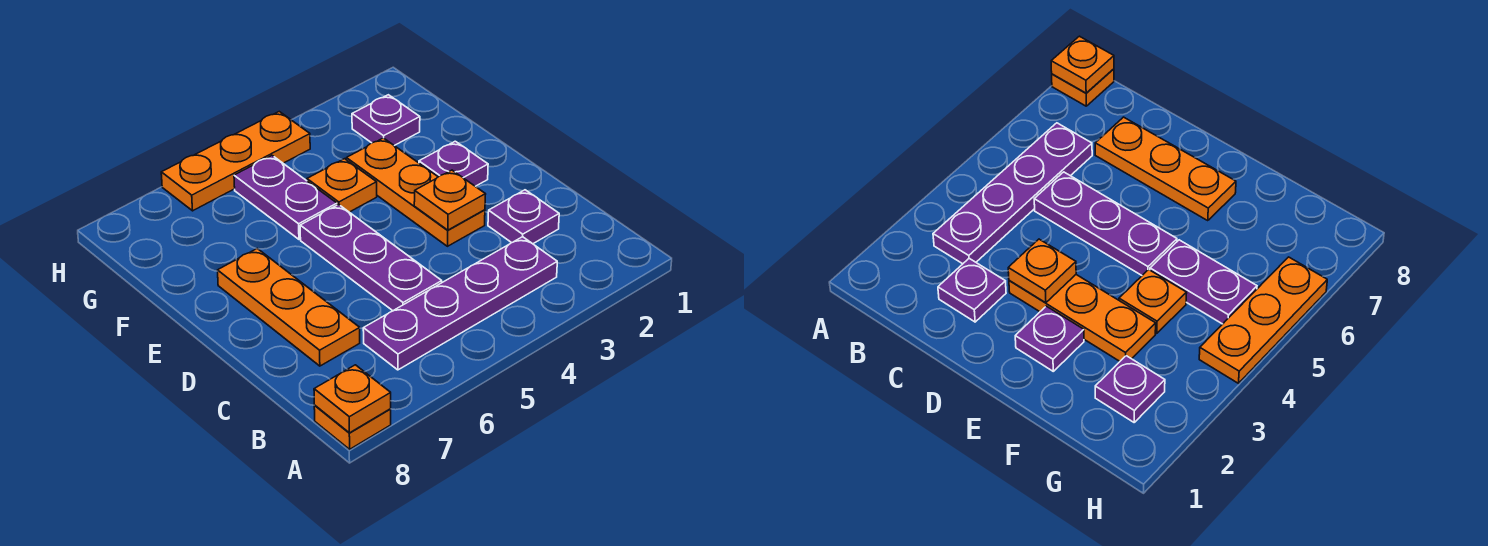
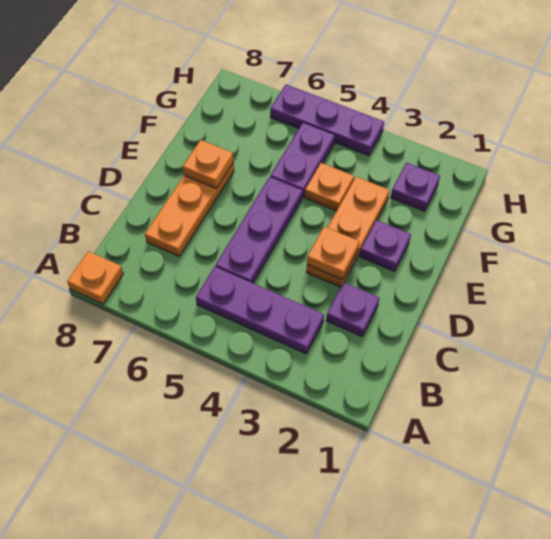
orange plate A8 level 2 -> orange plate E7 level 2
purple plate B3:B6 level 1 -> purple plate B3:B5 level 1
orange plate H4:H6 level 1 -> purple plate H4:H6 level 1

